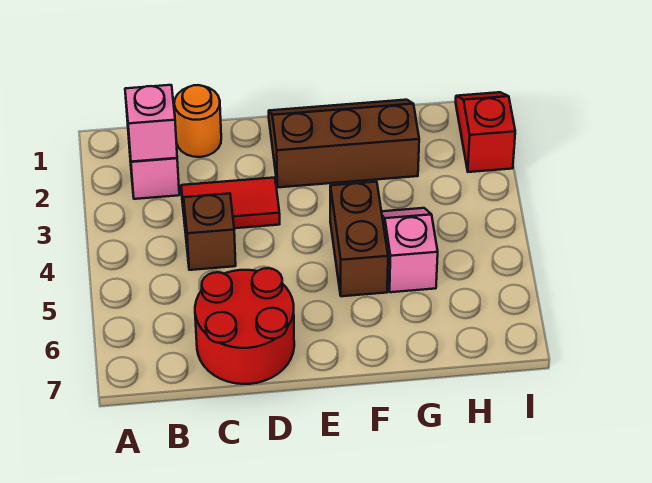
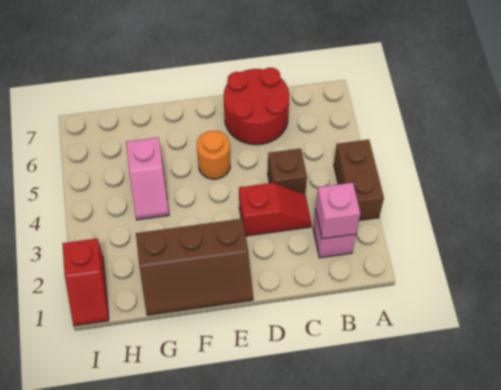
orange round brick C1 level 1 -> orange round brick E5 level 1
red tile C3:D3 level 1 -> red slope C3:D3 level 1 top D
brown brick F4:F5 level 1 -> brown brick A3:A4 level 1

